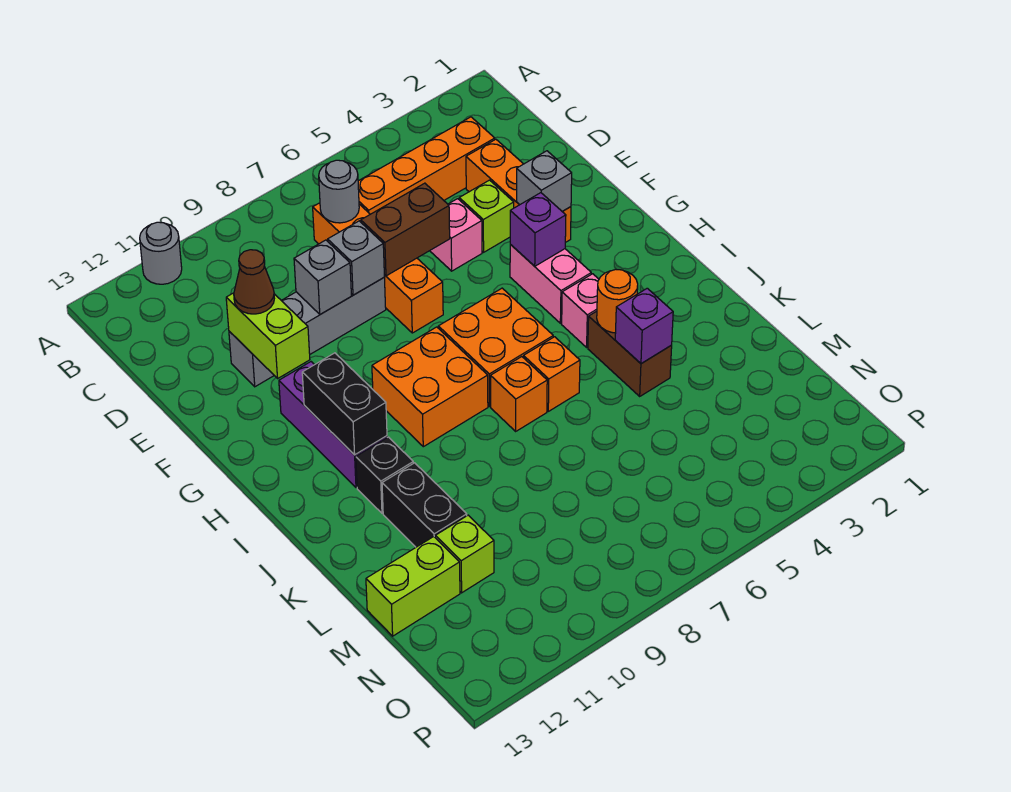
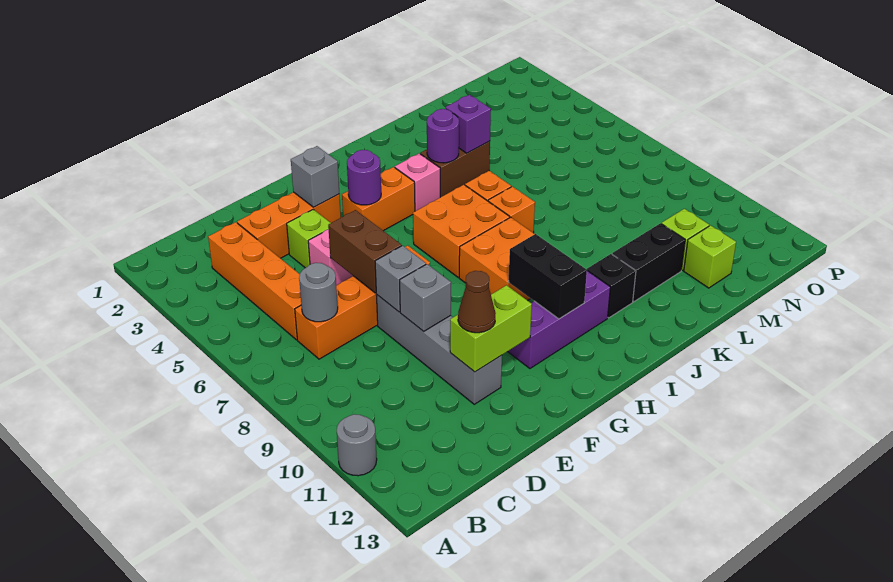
pink brick G4:H4 level 1 -> orange brick G4:H4 level 1
purple brick G4 level 2 -> purple round brick G4 level 2
black brick H11:I11 level 2 -> black brick H10:H11 level 2
orange round brick J4 level 2 -> purple round brick J4 level 2
lime brick M12:M13 level 1 -> lime brick M12 level 1

